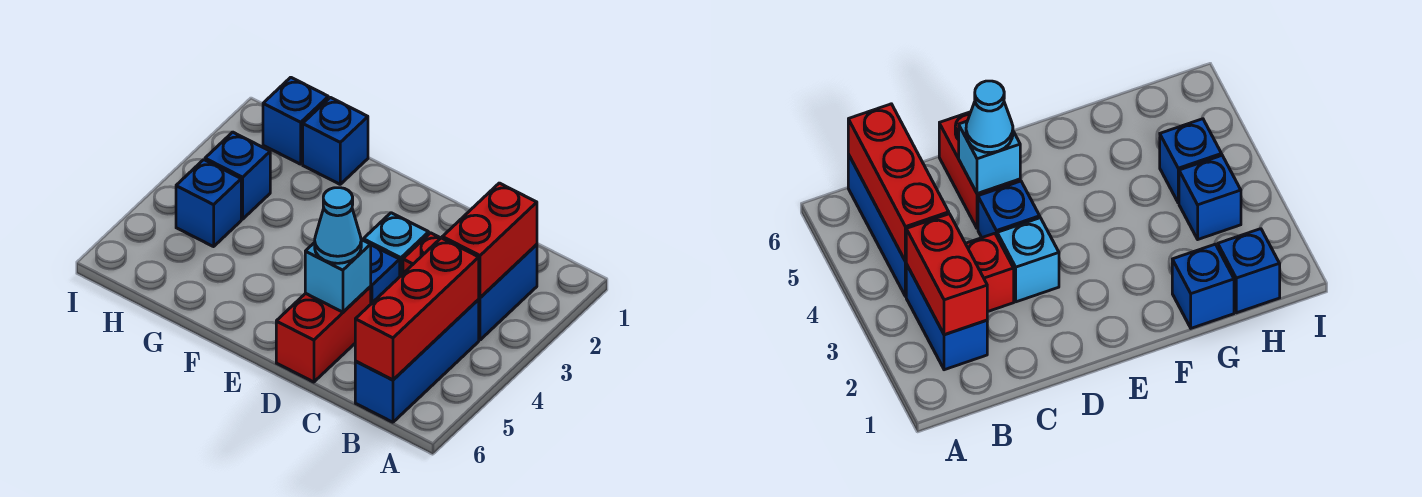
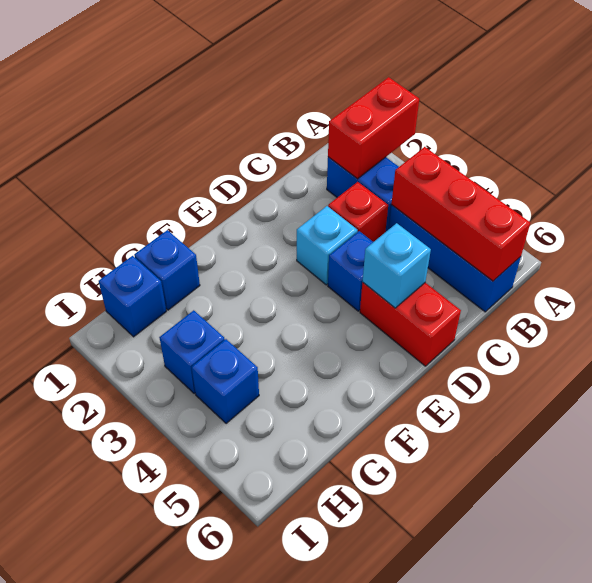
red brick B2:B3 level 2 -> red brick A2:B2 level 2
cyan cone D5 level 3 -> none

